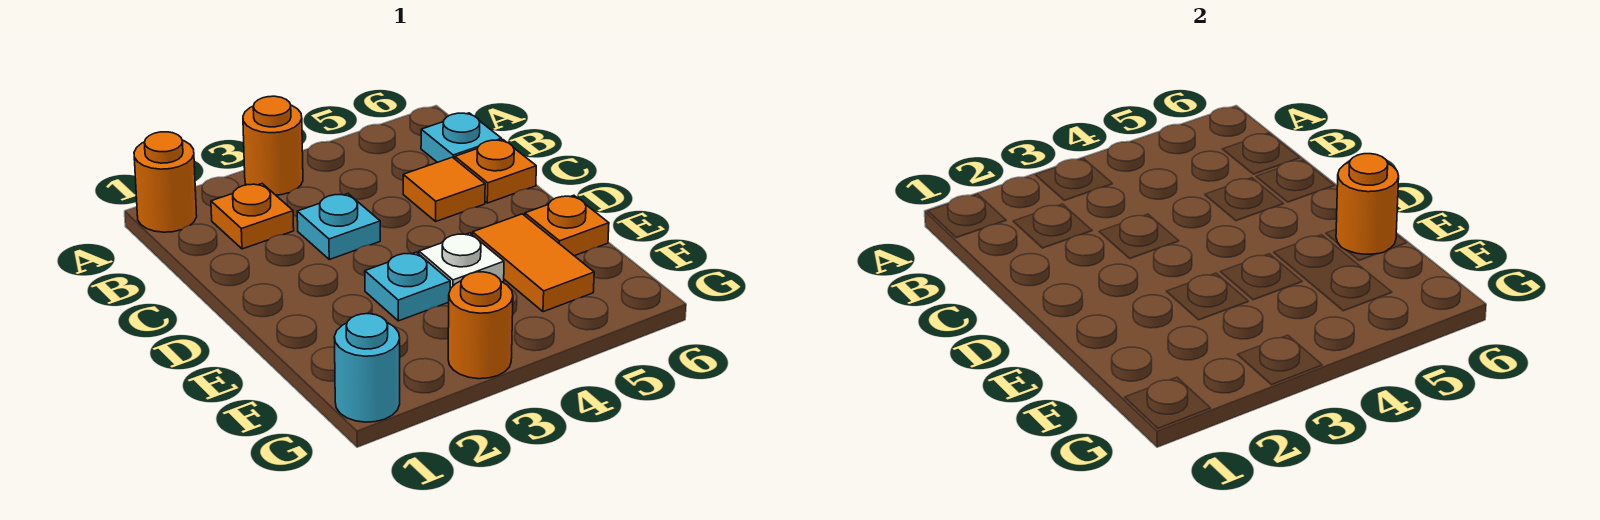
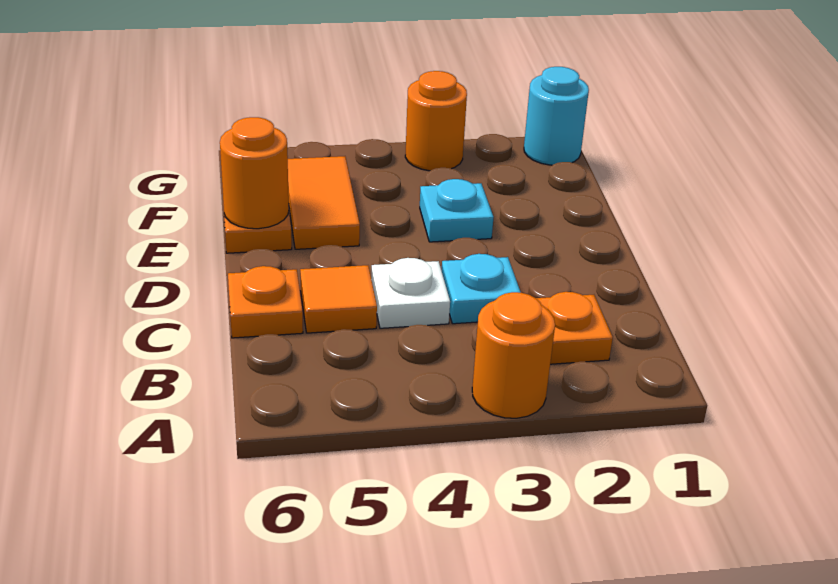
orange round brick A1 level 1 -> none
cyan plate B6 level 1 -> none
white plate E4 level 1 -> white plate C4 level 1

